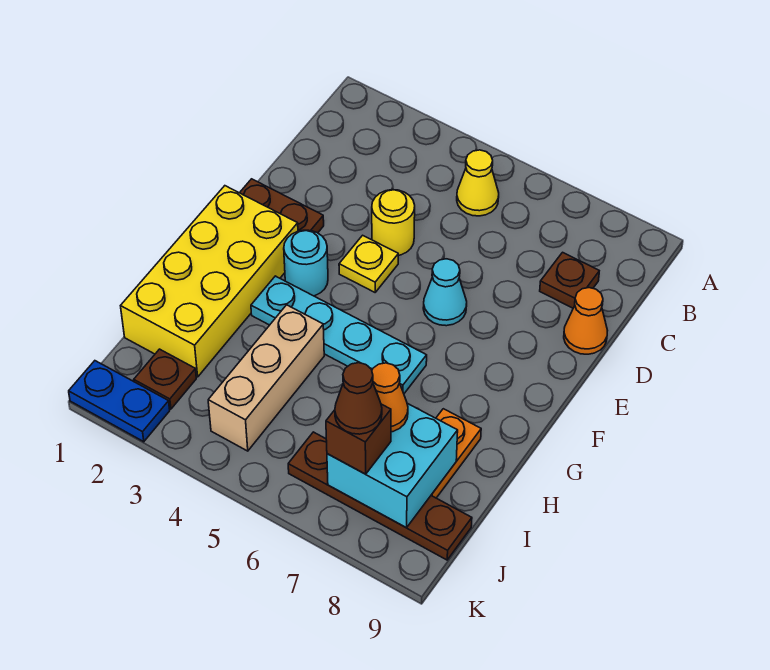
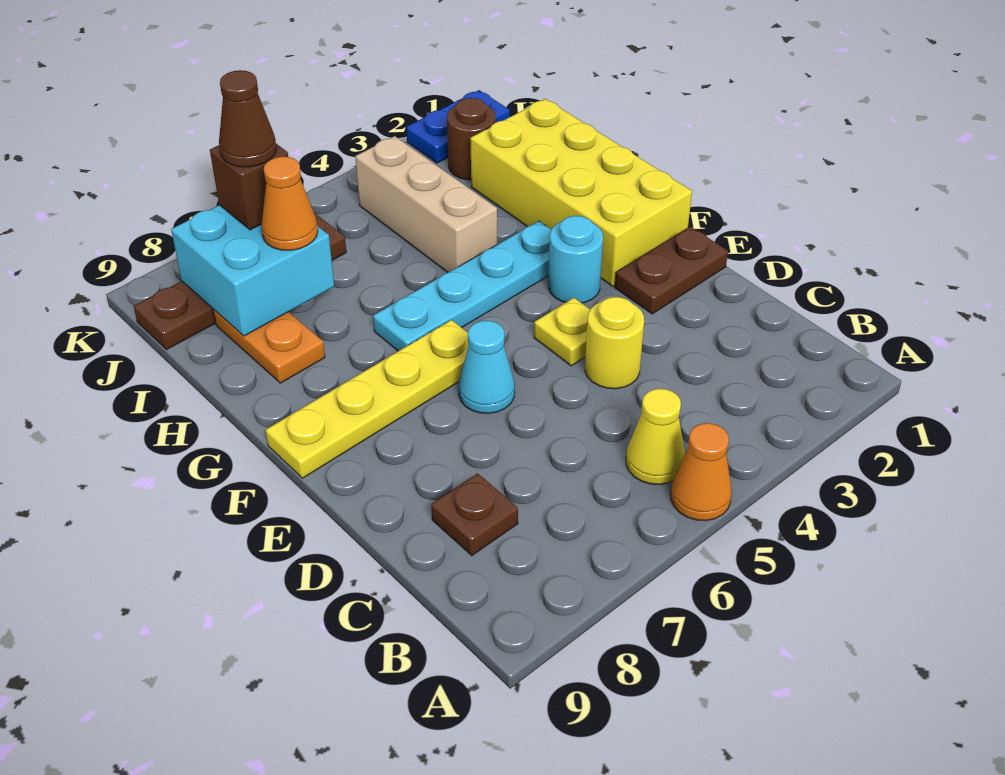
orange cone D9 level 1 -> orange cone A5 level 1
none -> yellow plate F6:F9 level 1
brown plate J2 level 1 -> brown round brick J2 level 1

